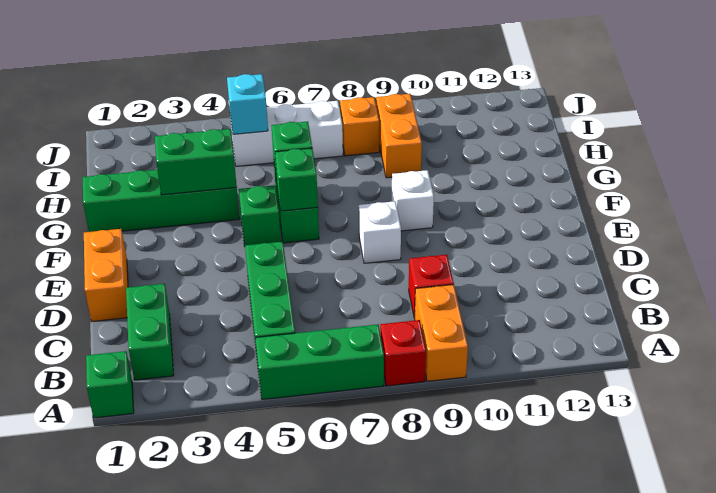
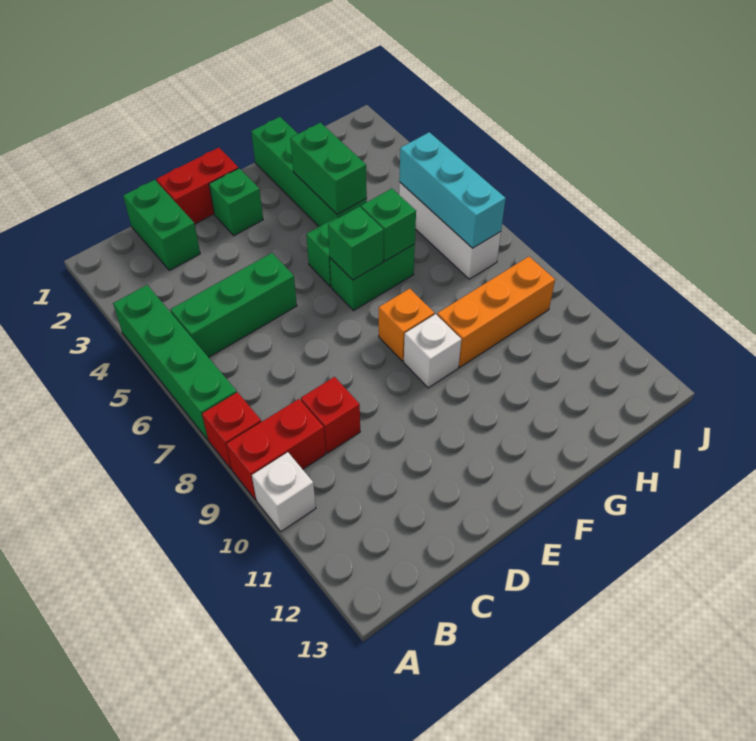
green brick A1 level 1 -> green brick E2 level 1
green brick A5:A7 level 1 -> green brick A4:A7 level 1
orange brick A9:B9 level 1 -> red brick A9:B9 level 1
green brick B2:C2 level 1 -> green brick C1:C2 level 1
orange brick D1:E1 level 1 -> red brick D1:E1 level 1
white brick E8 level 1 -> white brick A10 level 1
orange brick H9:I9 level 1 -> orange brick G9:I9 level 1
cyan brick I5 level 2 -> cyan brick I5:I7 level 2
orange brick I8 level 1 -> orange brick F8 level 1

